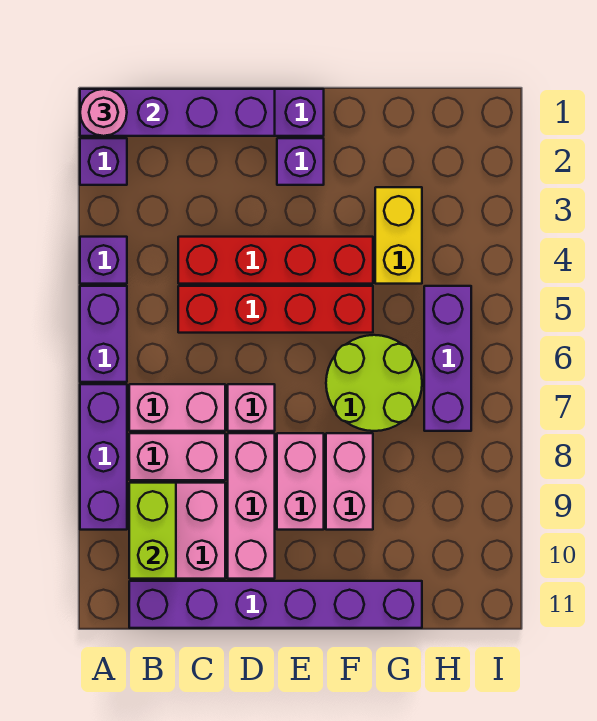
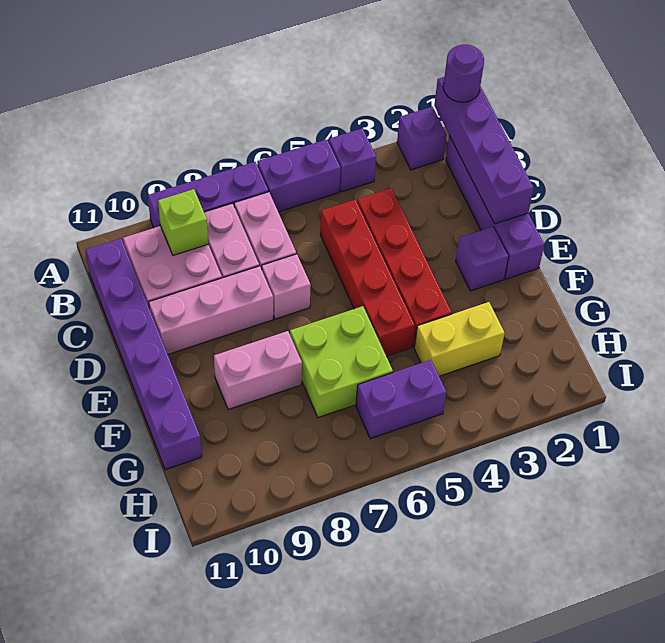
pink round brick A1 level 3 -> purple round brick A1 level 3
lime brick B9:B10 level 2 -> lime brick B9 level 2
pink brick E8:E9 level 1 -> none
lime round brick F6:G7 level 1 -> lime brick F6:G7 level 1
purple brick H5:H7 level 1 -> purple brick H5:H6 level 1

